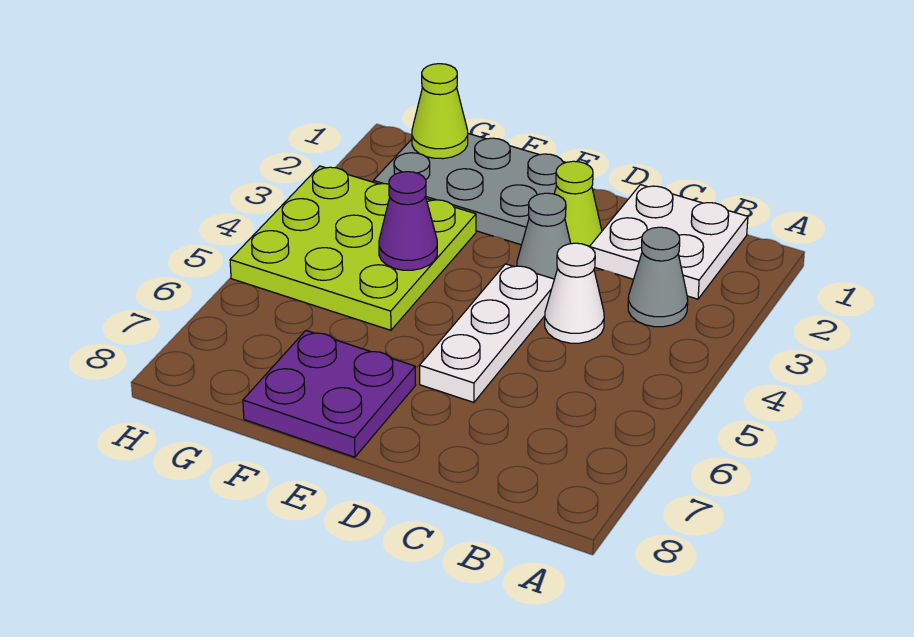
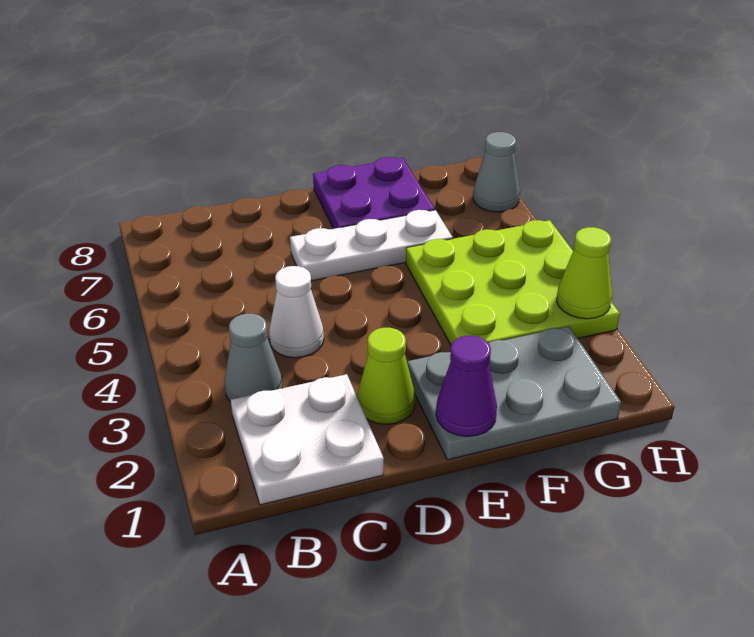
grey cone D3 level 1 -> grey cone H7 level 1
white plate D4:D6 level 1 -> white plate D6:F6 level 1
purple cone F4 level 2 -> purple cone E1 level 2
lime cone G1 level 2 -> lime cone H3 level 2

